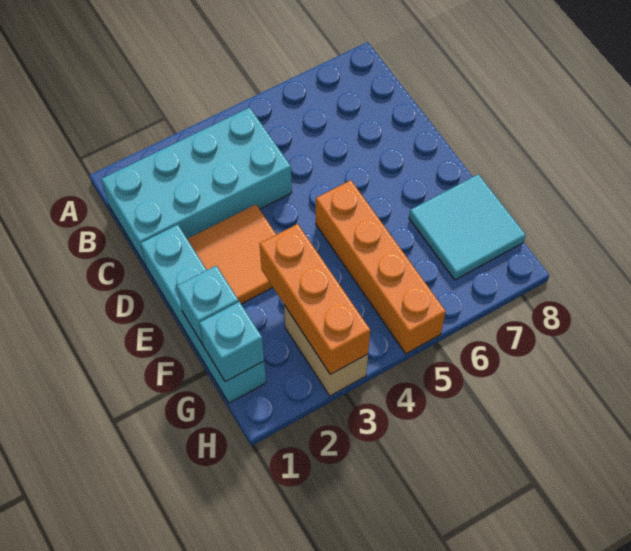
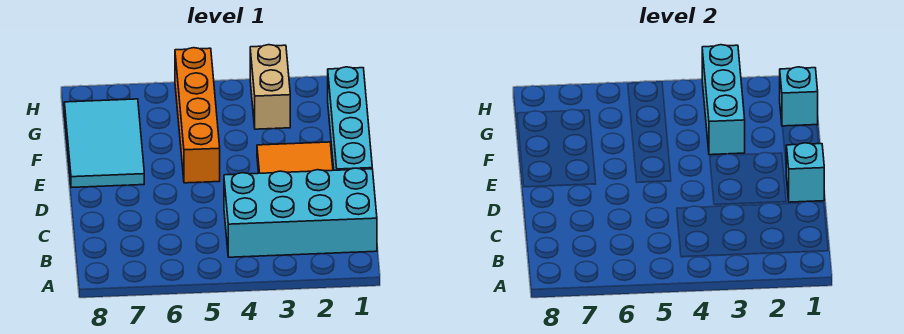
cyan brick F1 level 2 -> cyan brick D1 level 2
orange brick F3:H3 level 2 -> cyan brick F3:H3 level 2
cyan tile F7:G8 level 1 -> cyan tile E7:G8 level 1

